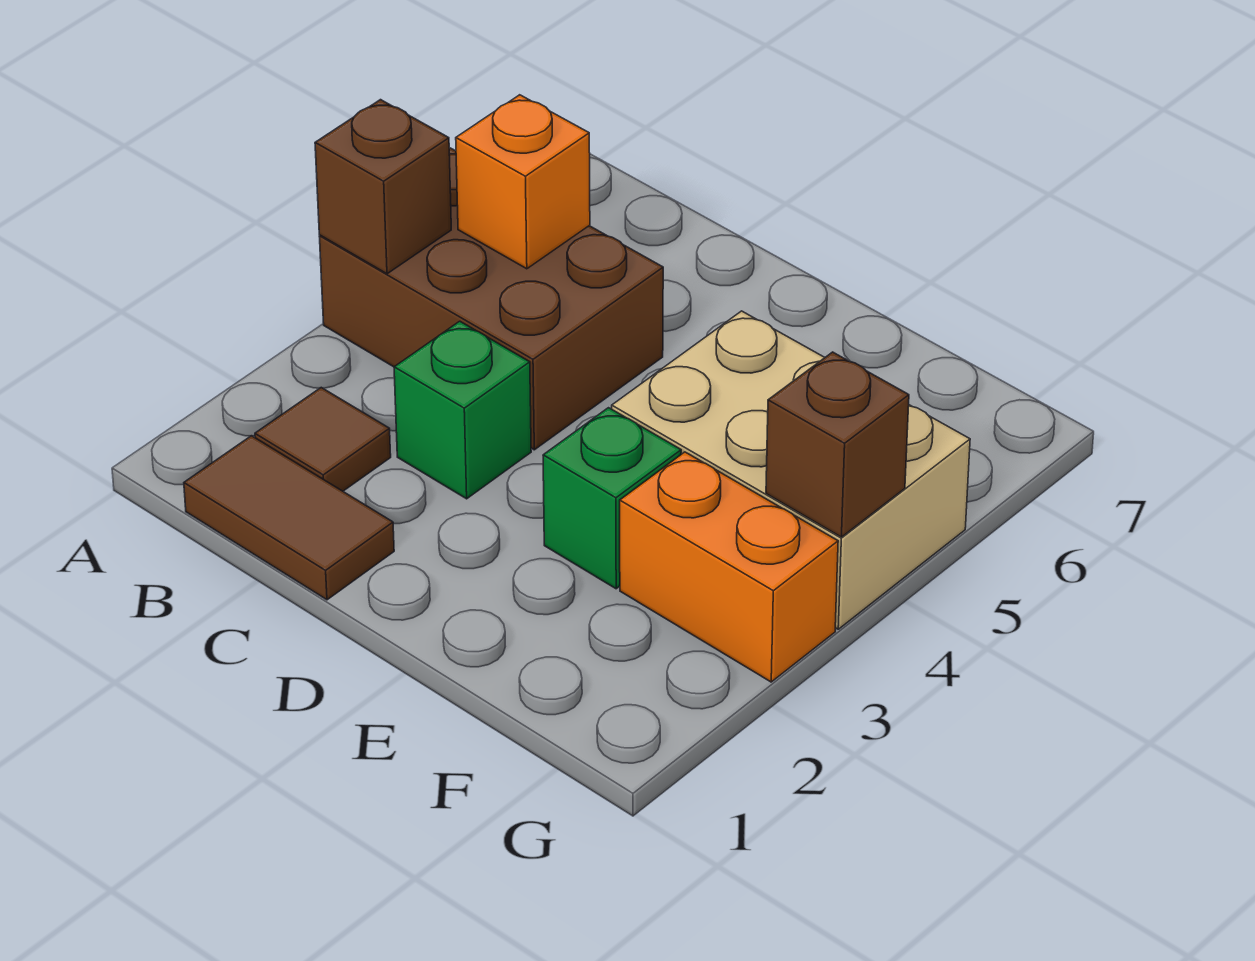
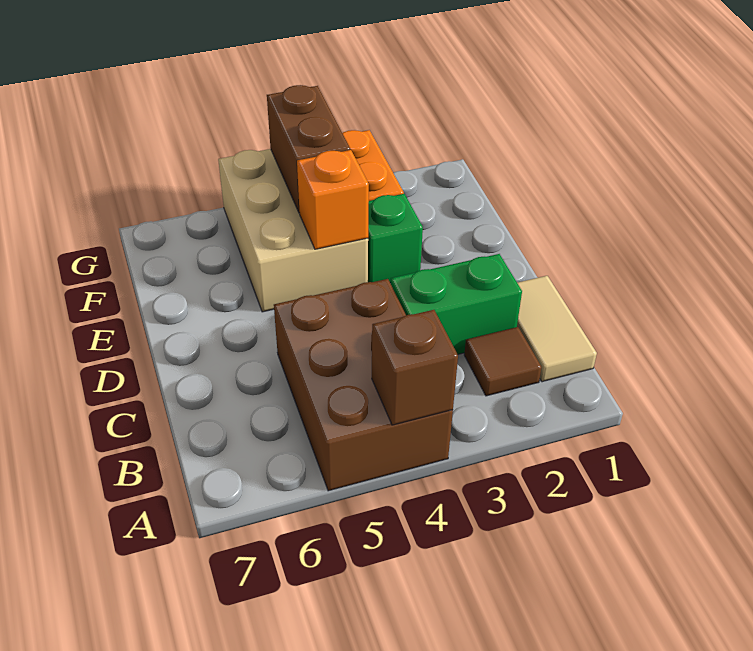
brown tile B1:C1 level 1 -> tan tile B1:C1 level 1
orange brick B5 level 2 -> orange brick E4 level 2
green brick C3 level 1 -> green brick C2:C3 level 1
brown brick G4 level 2 -> brown brick F4:G4 level 2

